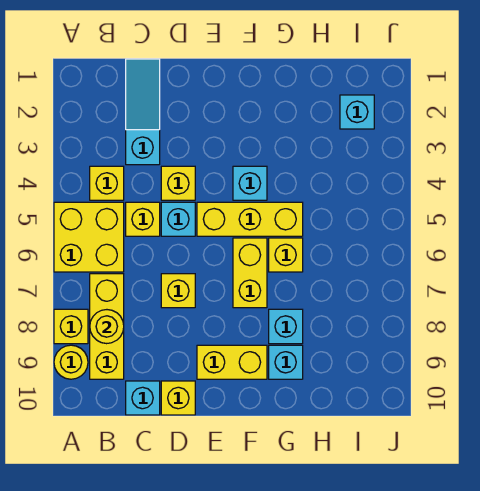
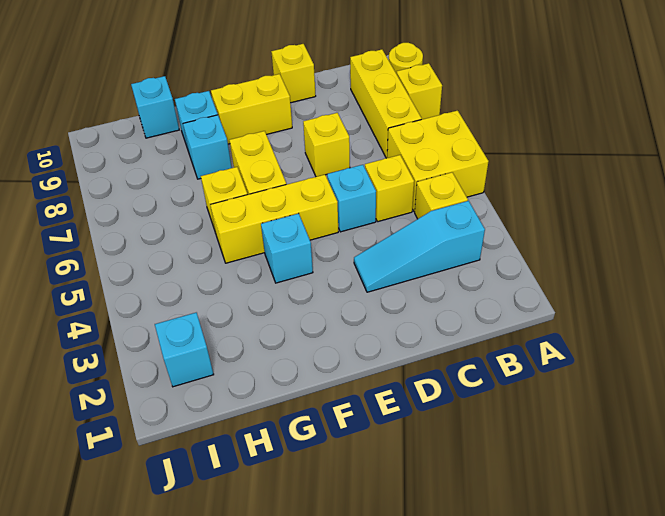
yellow round brick B8 level 2 -> none
cyan slope C1:C3 level 1 top 3 -> cyan slope B3:D3 level 1 top B
cyan brick C10 level 1 -> cyan brick H10 level 1
yellow brick D4 level 1 -> none

